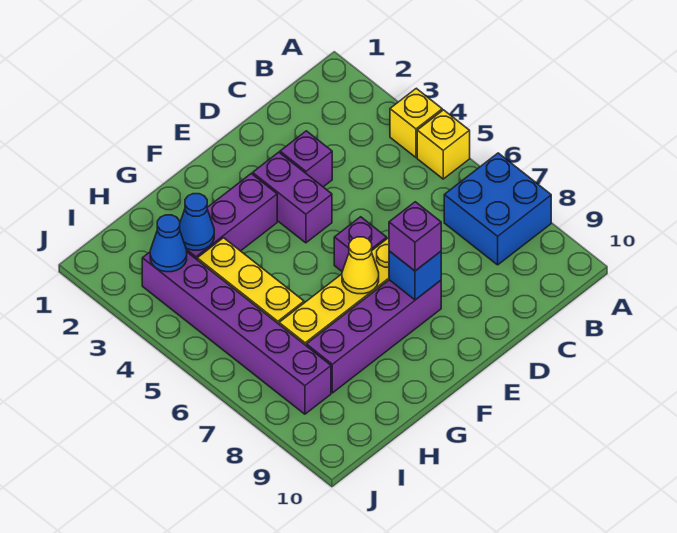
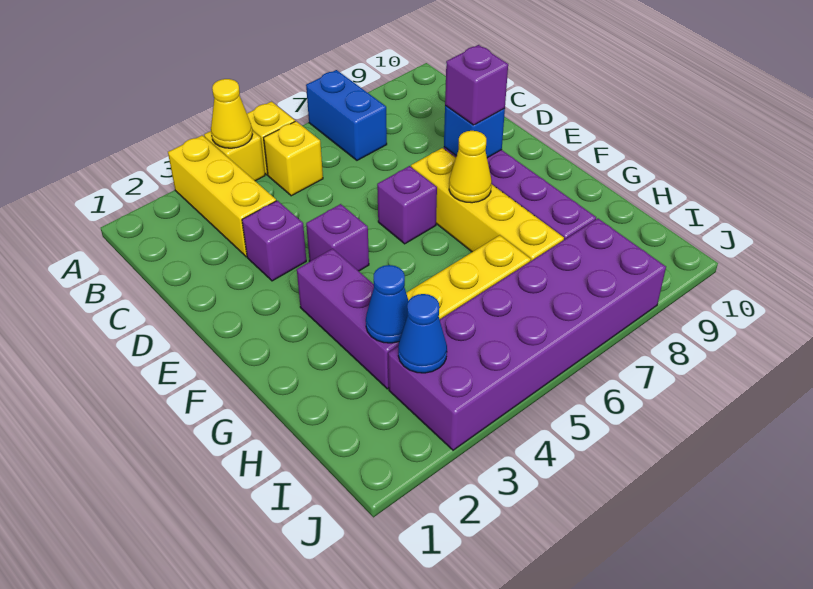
none -> yellow brick A3:C3 level 1
none -> yellow cone A4 level 2
blue brick A7:B8 level 1 -> blue brick A7:B7 level 1
none -> yellow brick B5 level 1
purple brick E3:E4 level 1 -> purple brick E4 level 1
purple brick I3:I8 level 1 -> purple brick I3:J8 level 1

